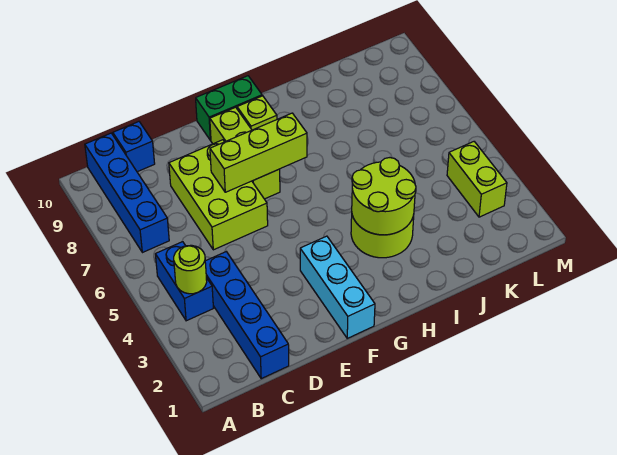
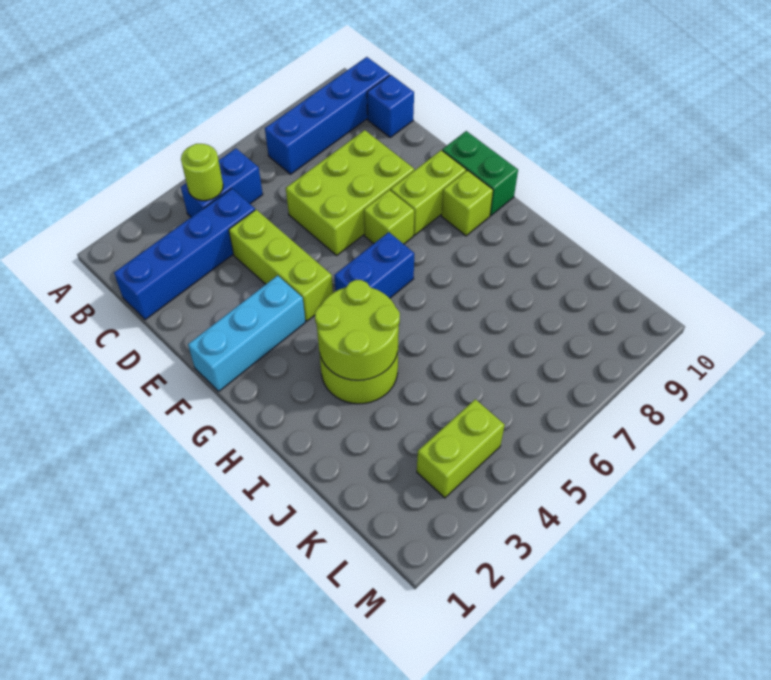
lime brick E7:G7 level 2 -> lime brick D4:F4 level 1
none -> blue brick G5:G6 level 1

